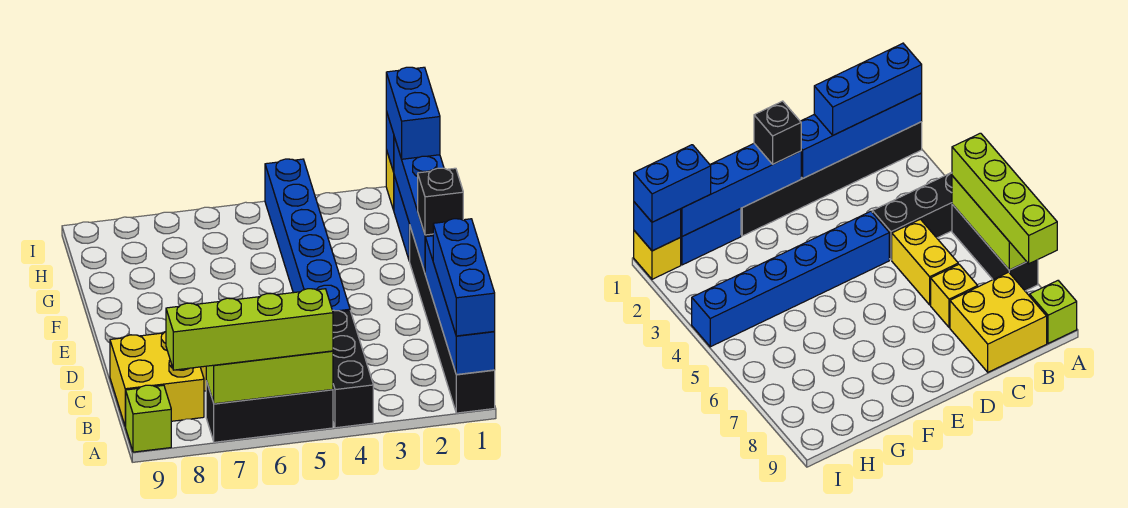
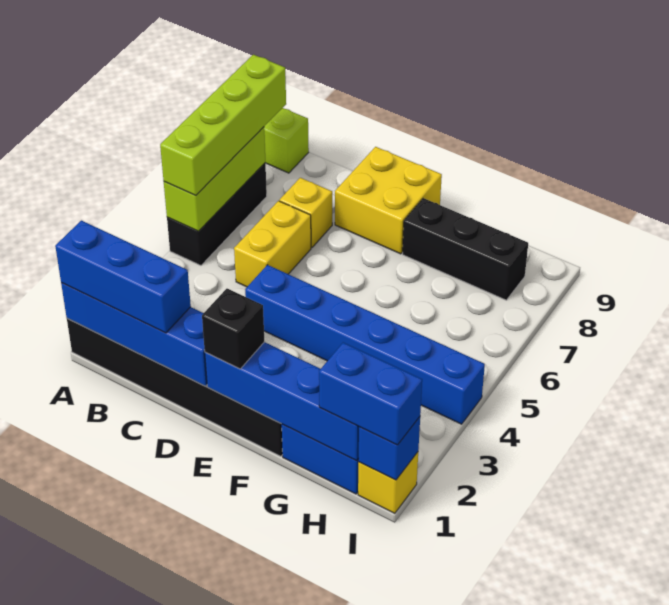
black brick A4:C4 level 1 -> black brick F8:H8 level 1
yellow brick B8:C9 level 1 -> yellow brick D8:E9 level 1

